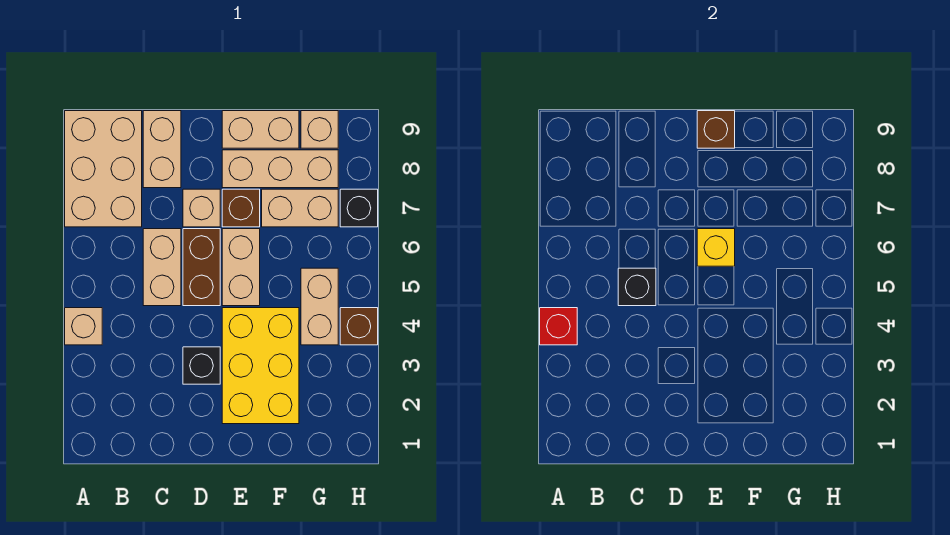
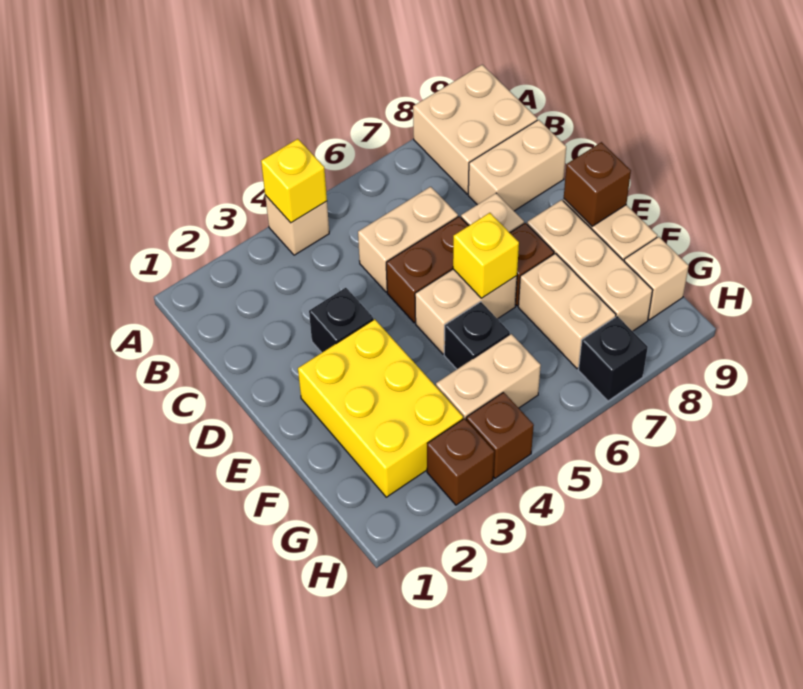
red brick A4 level 2 -> yellow brick A4 level 2
tan brick A7:B9 level 1 -> tan brick A8:B9 level 1
black brick C5 level 2 -> black brick F5 level 1
yellow brick E2:F4 level 1 -> yellow brick E2:G3 level 1
none -> brown brick H3 level 1

